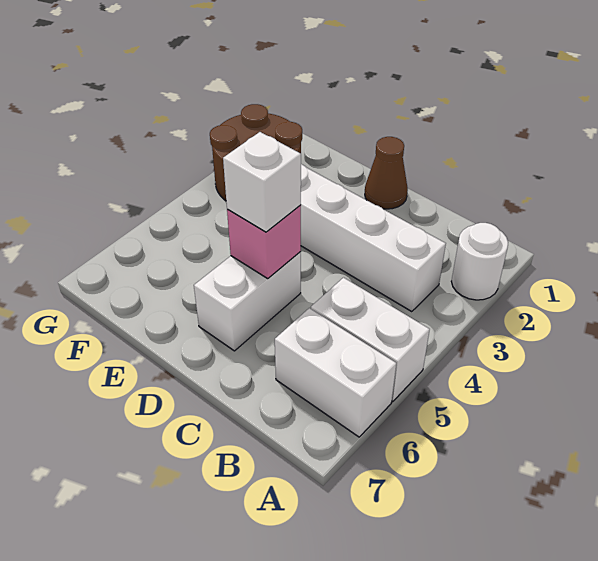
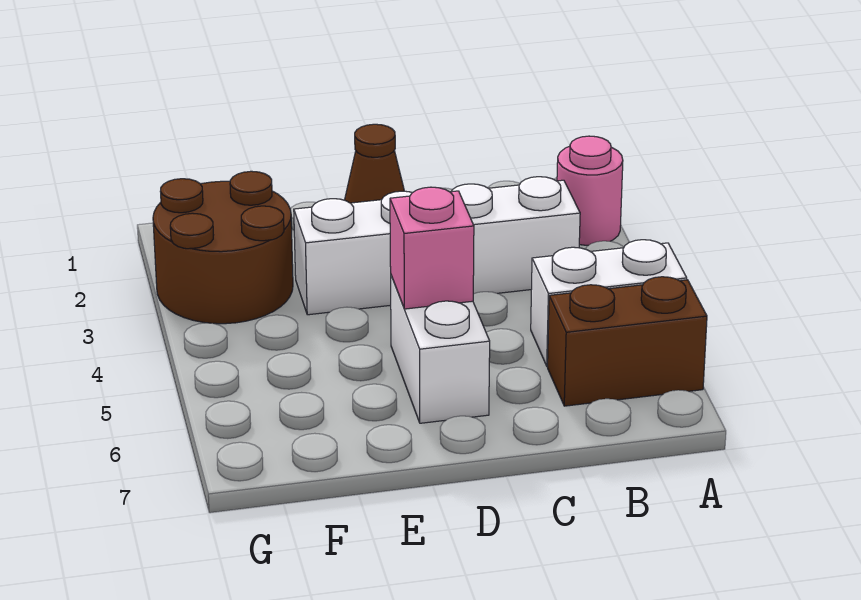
white round brick A2 level 1 -> pink round brick A2 level 1
white brick A6:B6 level 1 -> brown brick A6:B6 level 1
white brick D5 level 3 -> none

